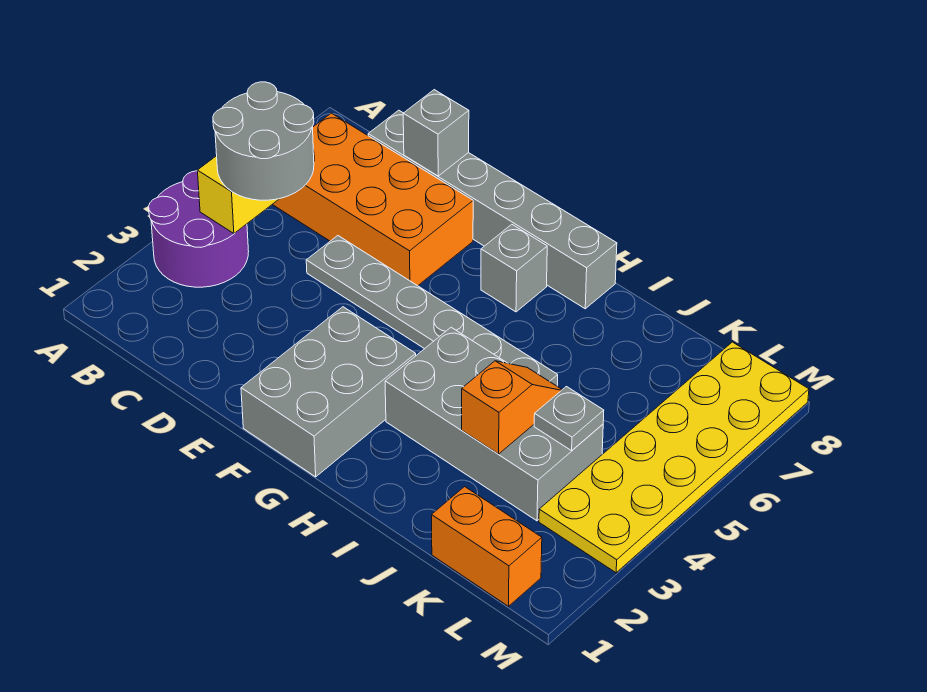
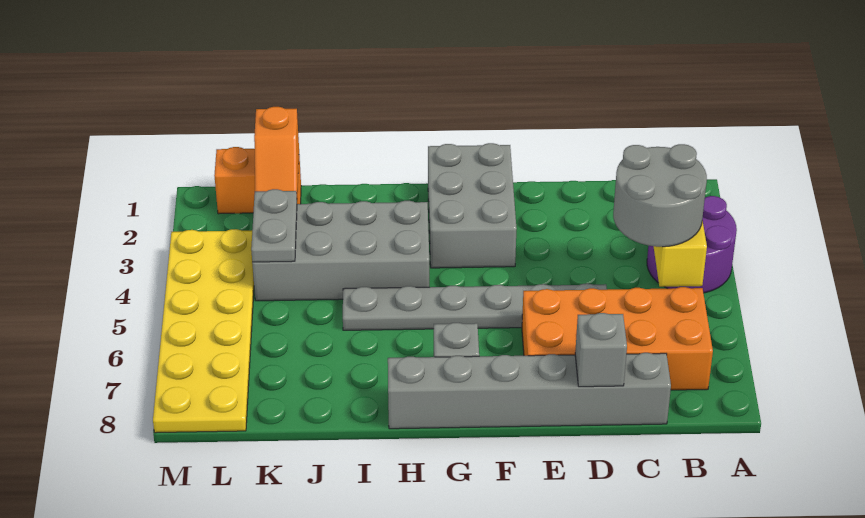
orange slope J3:J4 level 2 top 3 -> orange slope K1:K2 level 2 top 1
grey plate K4 level 2 -> grey plate K3:K4 level 2

